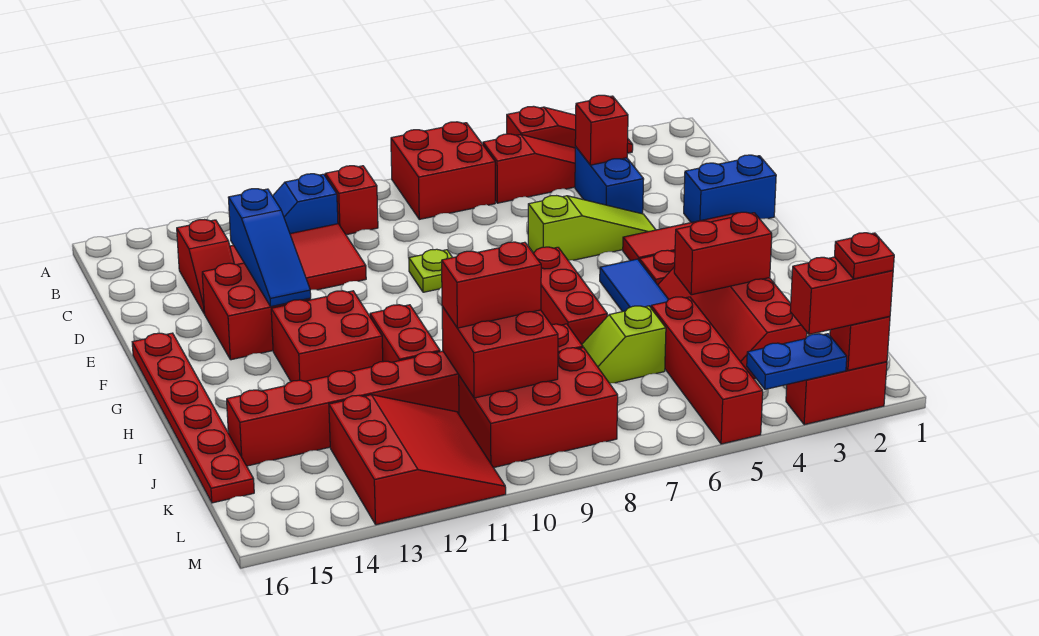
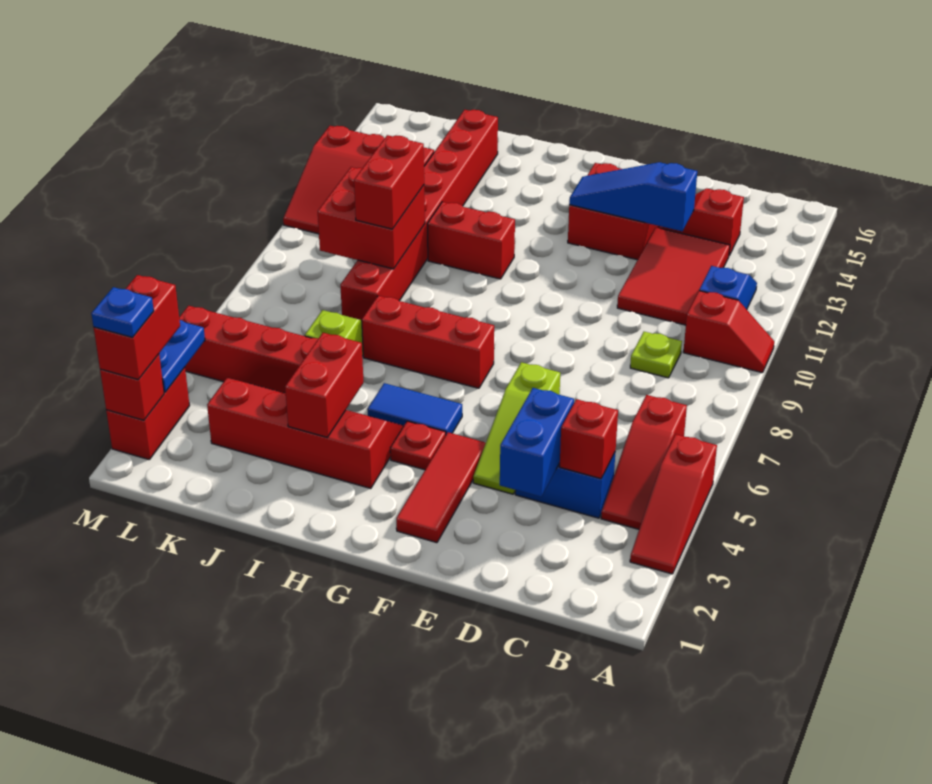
red brick A7:B8 level 1 -> none
blue brick E1:E2 level 1 -> blue brick D3:D4 level 2
lime plate E9 level 1 -> lime plate C9 level 1
red plate F16:K16 level 1 -> none
red brick G12:H13 level 1 -> none
red brick K8:L10 level 1 -> none
red plate M2 level 4 -> blue plate M2 level 4

